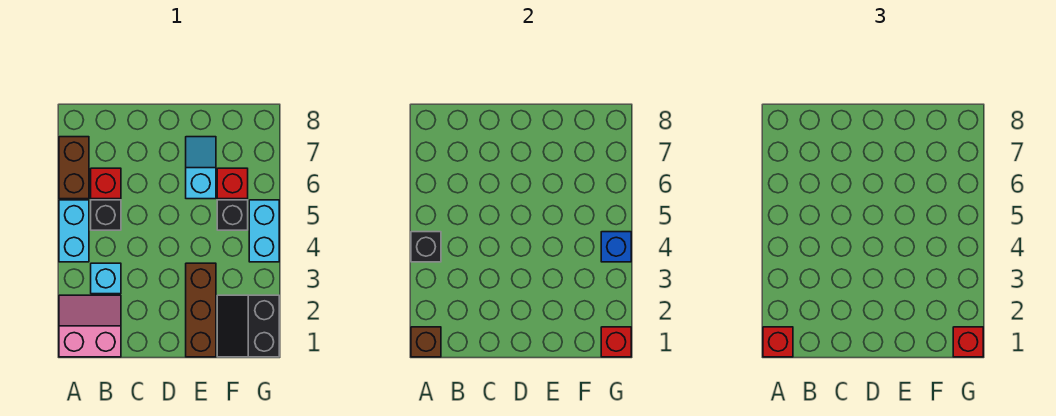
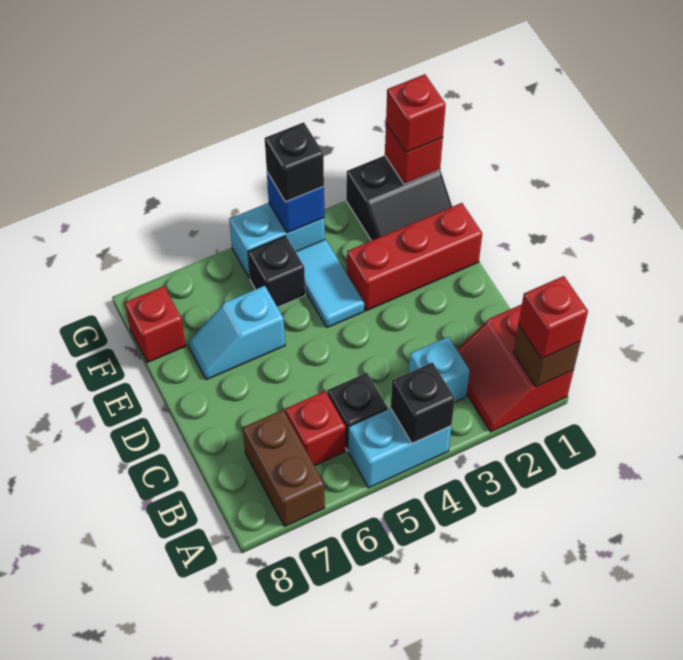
pink slope A1:B2 level 1 top 1 -> red slope A1:B2 level 1 top 1
brown brick A6:A7 level 1 -> brown brick A7:B7 level 1
brown brick E1:E3 level 1 -> red brick E1:E3 level 1
none -> cyan tile E4:F4 level 1
red brick F6 level 1 -> red brick F8 level 1
none -> black brick G4 level 3

